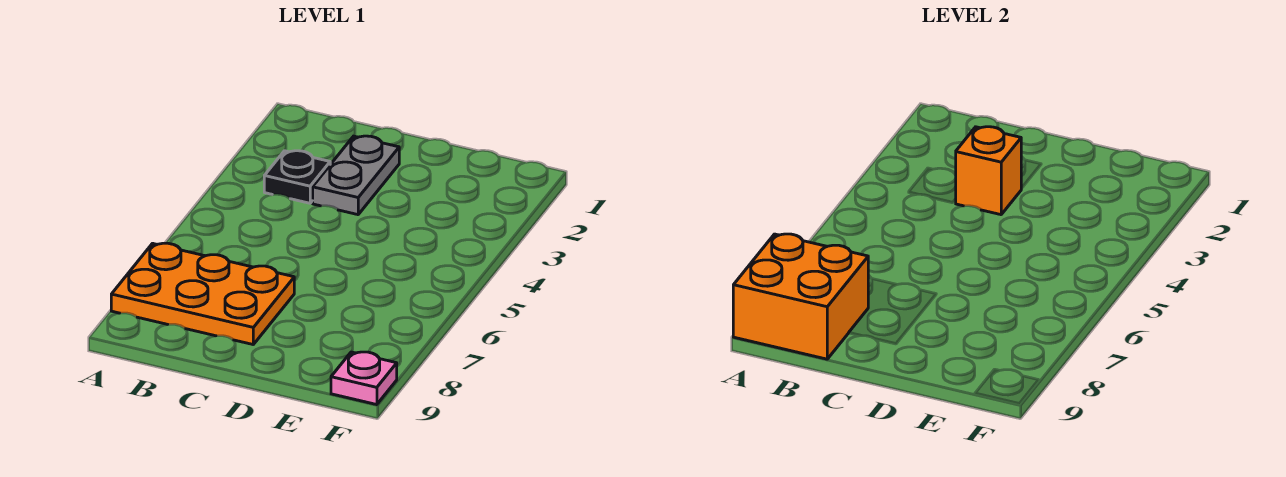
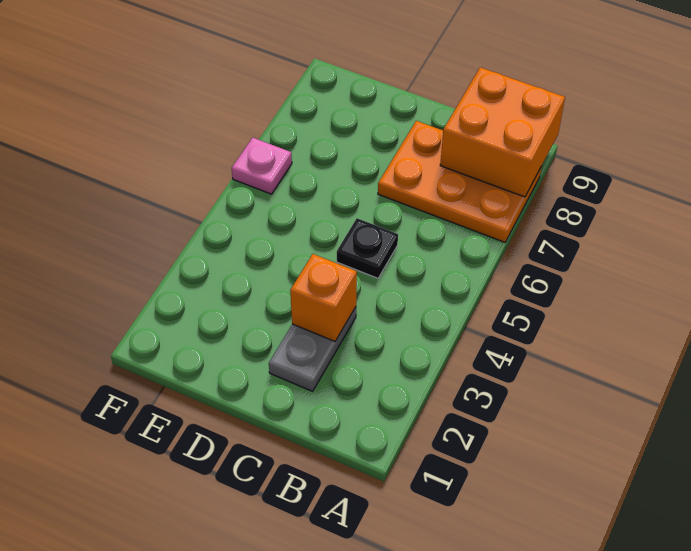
black plate B3 level 1 -> black plate C5 level 1
pink plate F9 level 1 -> pink plate F6 level 1

